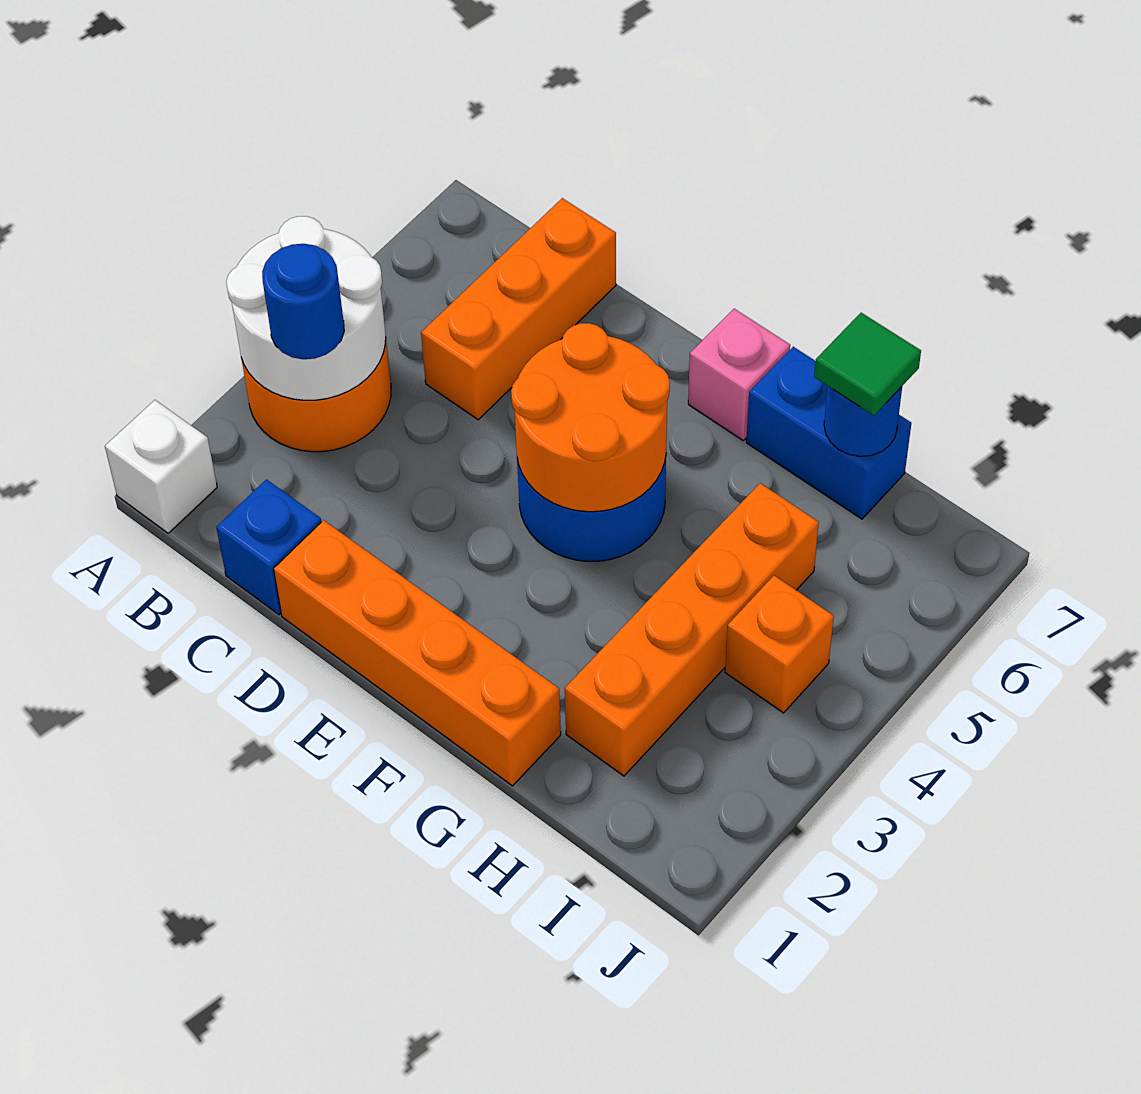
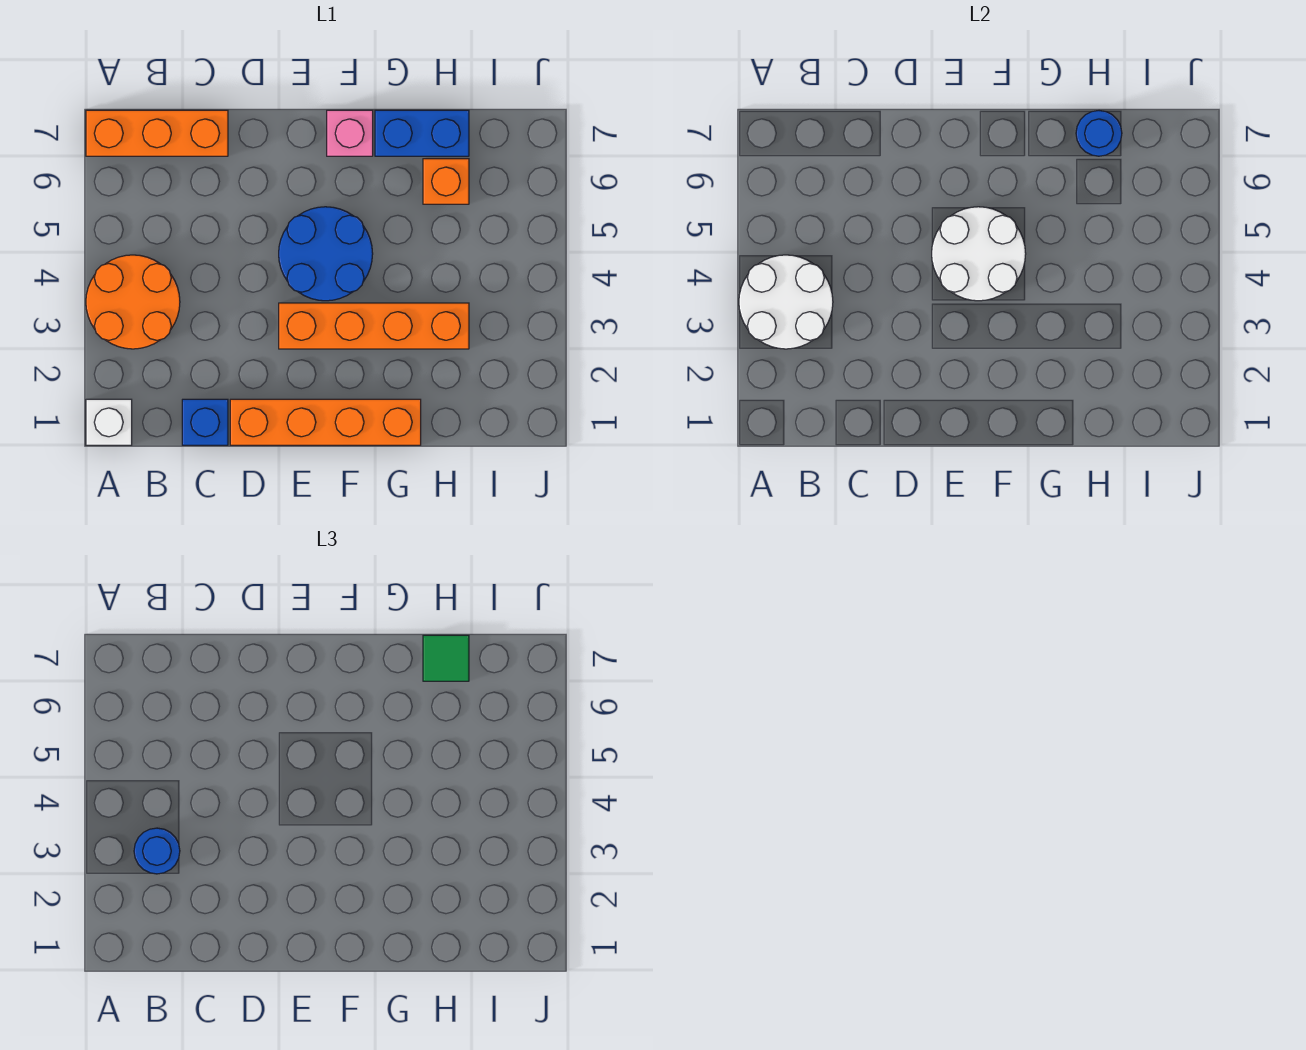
orange brick C5:C7 level 1 -> orange brick A7:C7 level 1
orange round brick E4:F5 level 2 -> white round brick E4:F5 level 2
orange brick H2:H5 level 1 -> orange brick E3:H3 level 1
orange brick I4 level 1 -> orange brick H6 level 1

